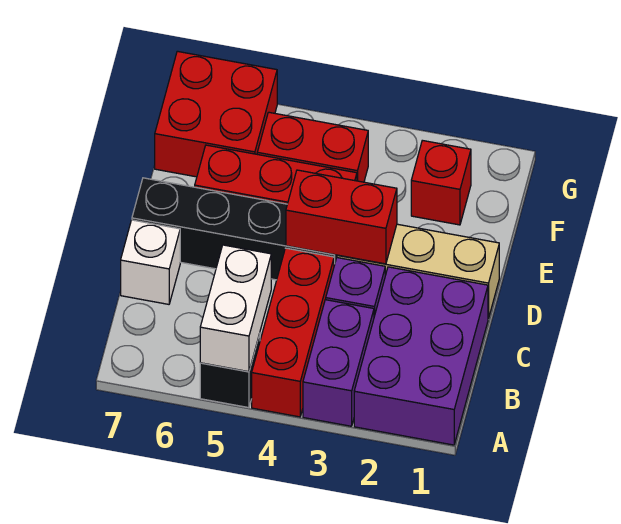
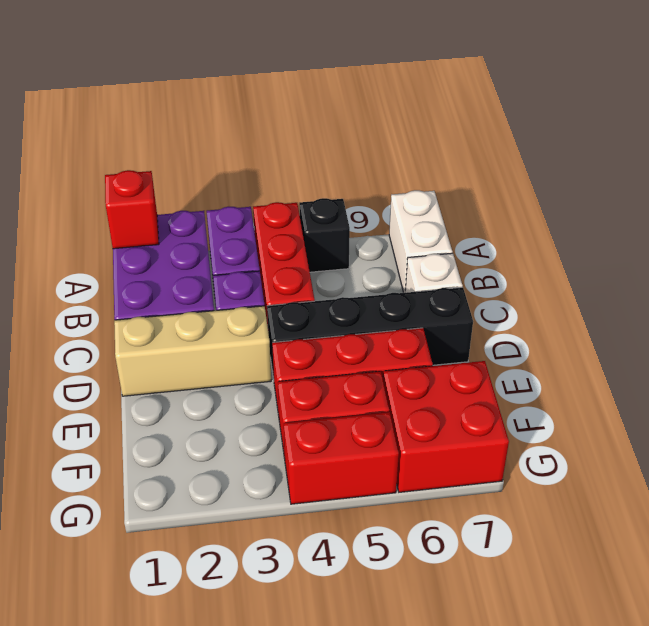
white brick A5:B5 level 2 -> white brick A7:B7 level 1
red brick D3:D4 level 2 -> red brick G4:G5 level 1
red brick F2 level 1 -> red brick A1 level 2

